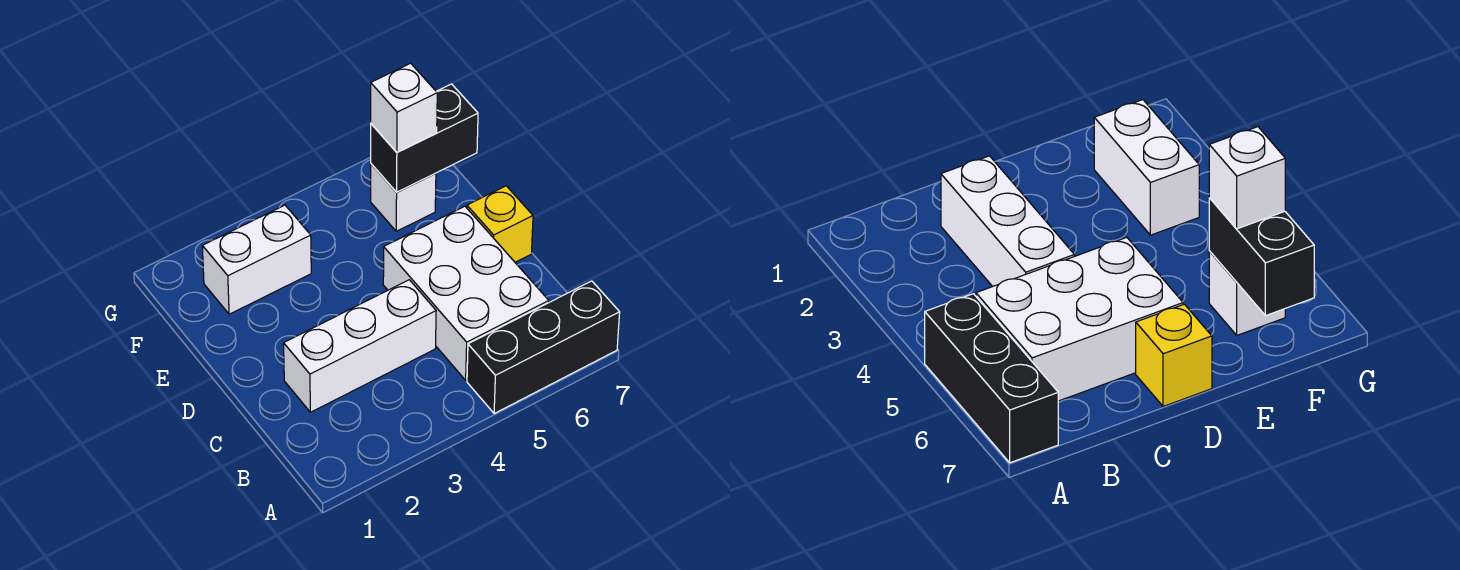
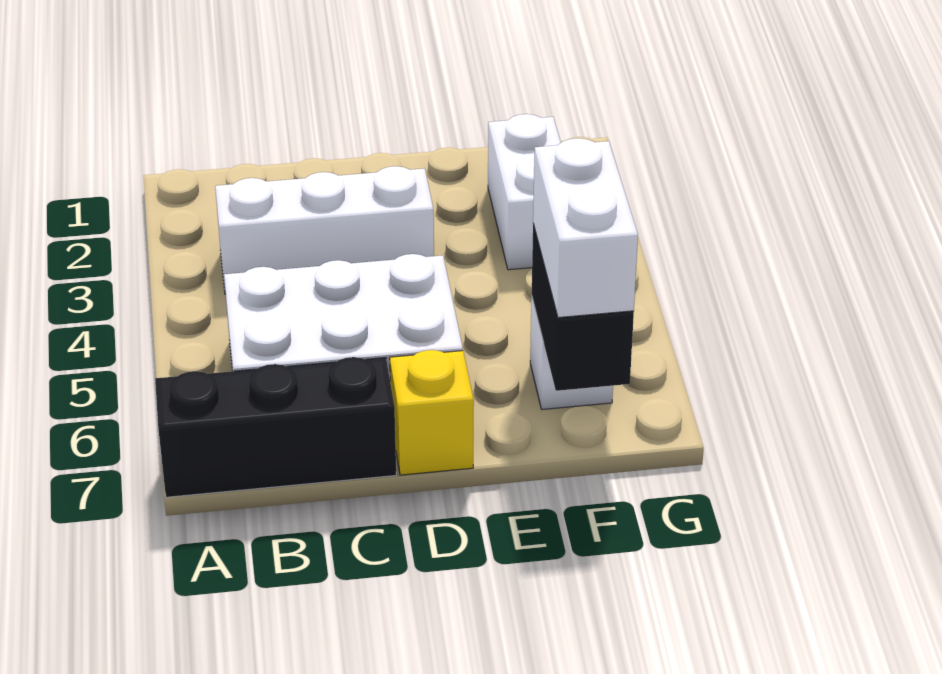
black brick A5:A7 level 1 -> black brick A7:C7 level 1
white brick C2:C4 level 1 -> white brick B3:D3 level 1
white brick F6 level 3 -> white brick F6:F7 level 3

